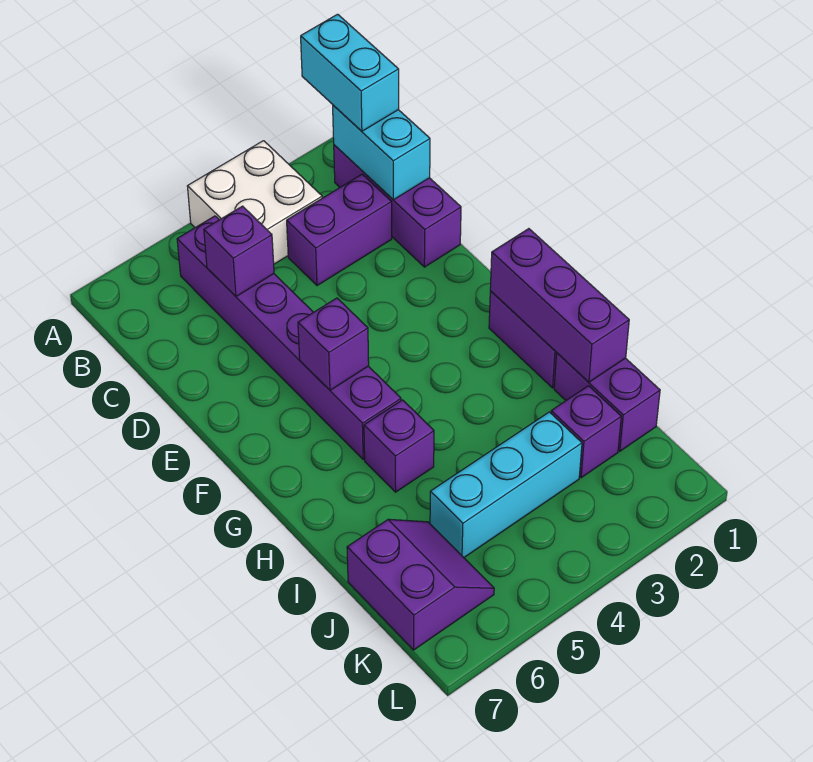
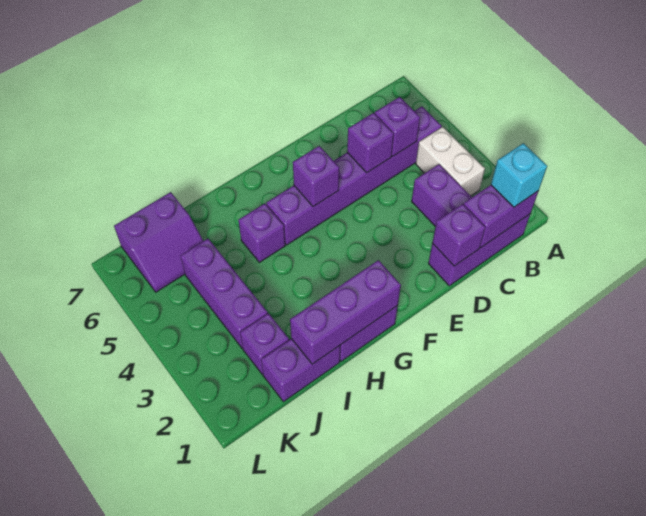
cyan brick A1:B1 level 3 -> cyan brick B1 level 3
white brick A3:B4 level 1 -> white brick B3:B4 level 1
cyan brick B1:C1 level 2 -> purple brick B1:C1 level 2
none -> purple brick D1 level 2
none -> purple brick D5 level 2
cyan brick J3:J5 level 1 -> purple brick J3:J5 level 1

